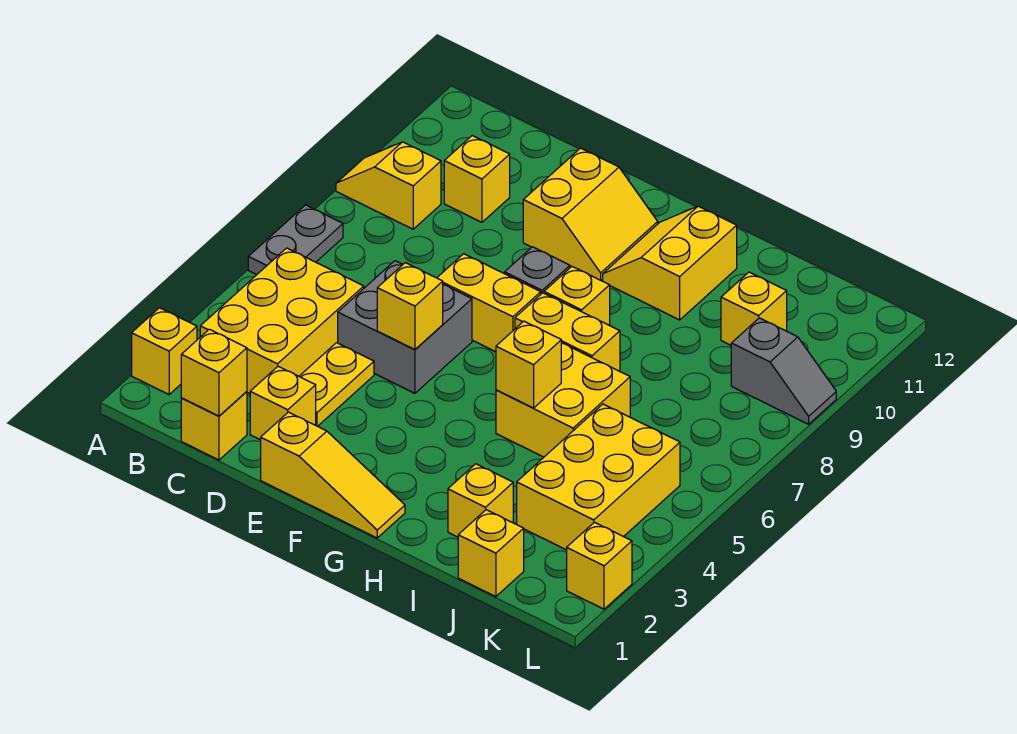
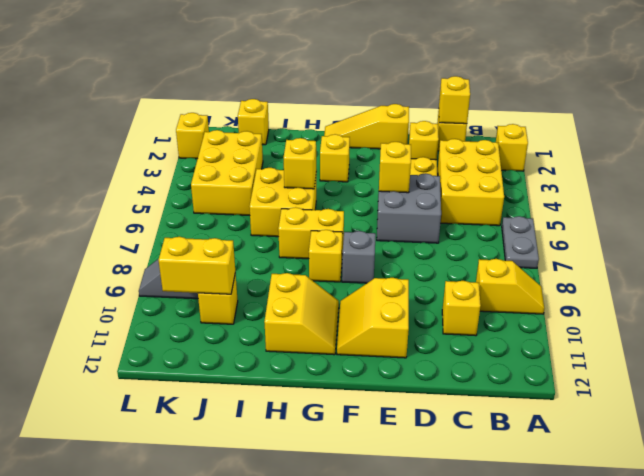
yellow brick E7:F7 level 1 -> yellow brick J10:K10 level 2
yellow brick I2 level 1 -> yellow brick G3 level 1

